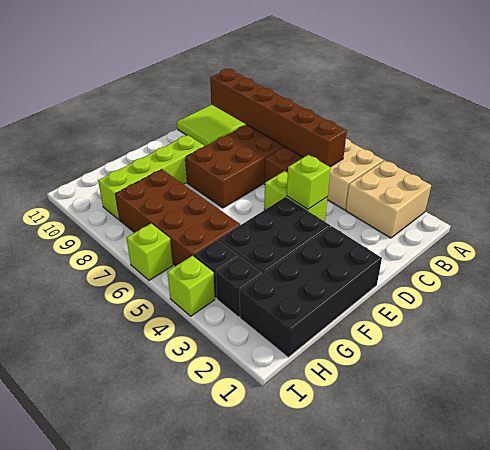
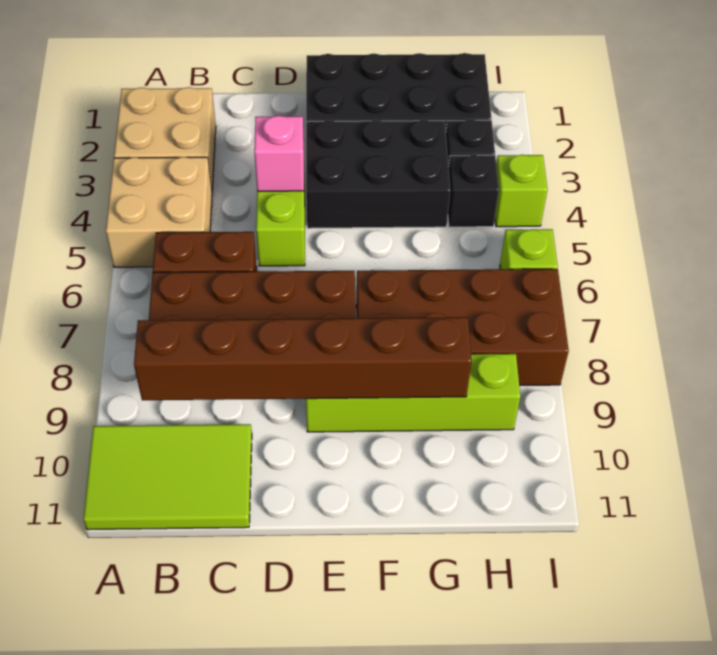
brown brick B5:B10 level 2 -> brown brick B9:G9 level 2
lime brick D4 level 2 -> pink brick D4 level 2
brown brick G5:H8 level 1 -> brown brick F7:I8 level 1

